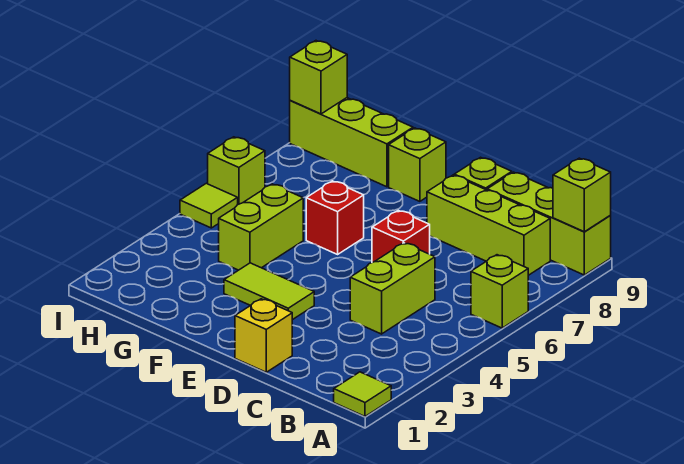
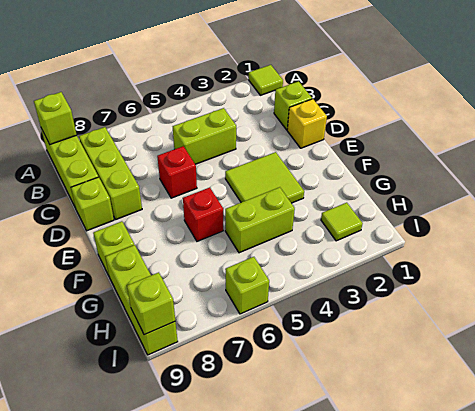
lime brick A6 level 1 -> lime brick C1 level 1
lime tile E3:F3 level 1 -> lime tile E3:F4 level 1
lime tile I5 level 1 -> lime tile H2 level 1

